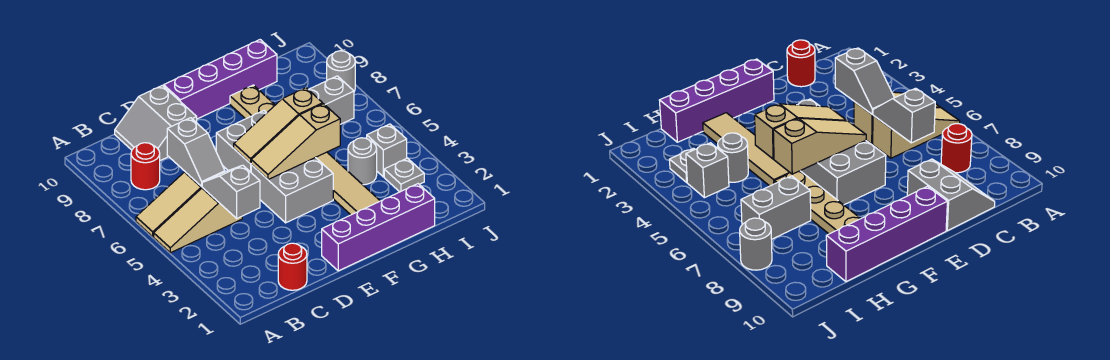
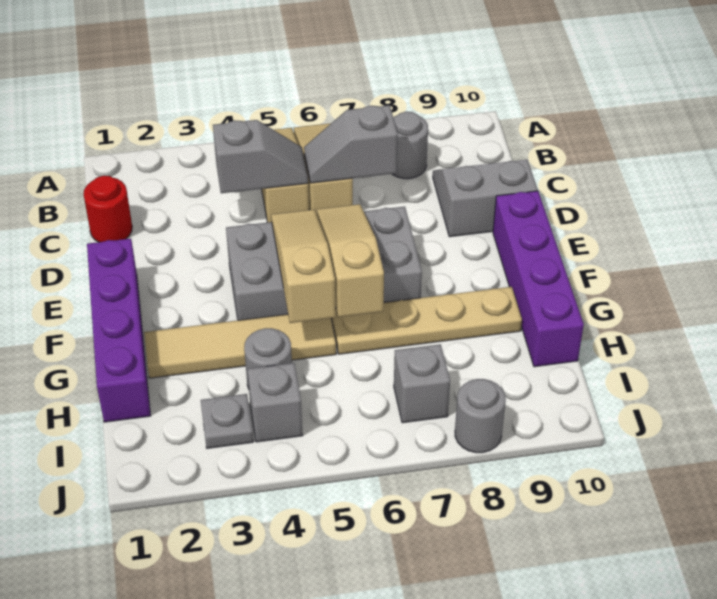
red round brick B8 level 1 -> grey round brick B8 level 1
grey brick H7:I7 level 1 -> grey brick I7 level 1

